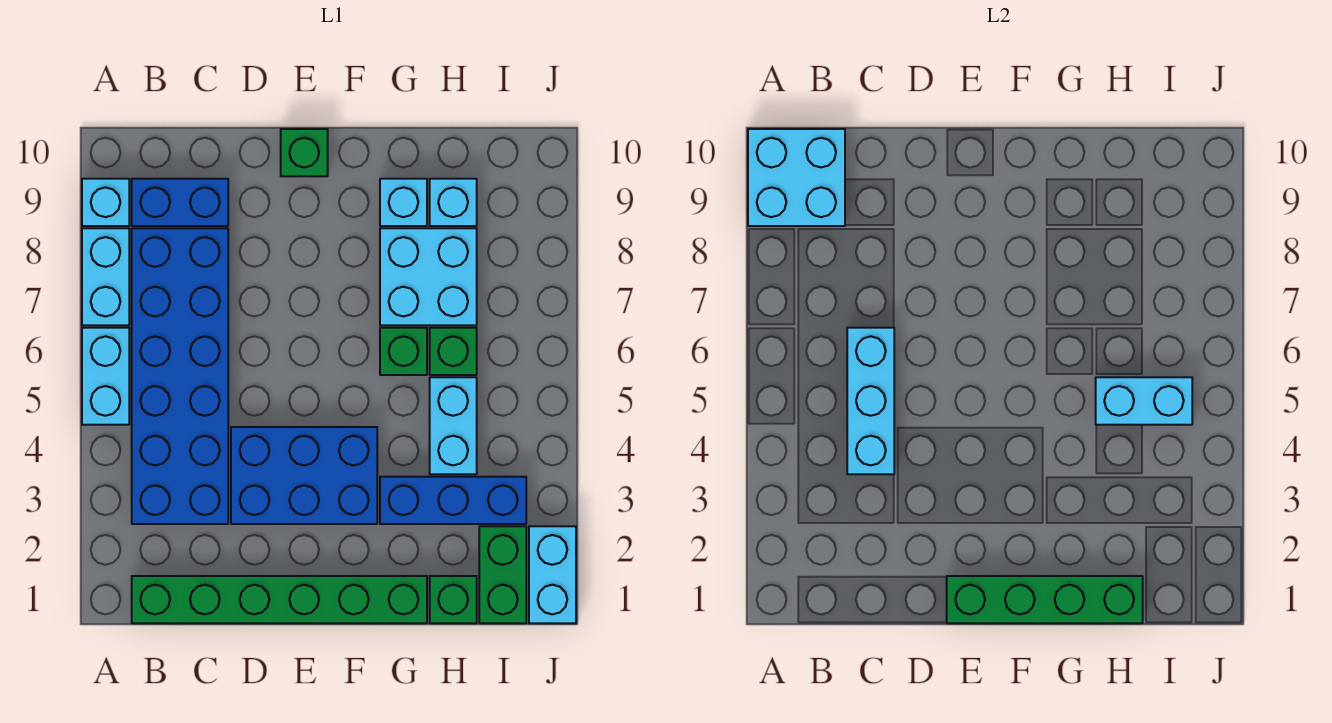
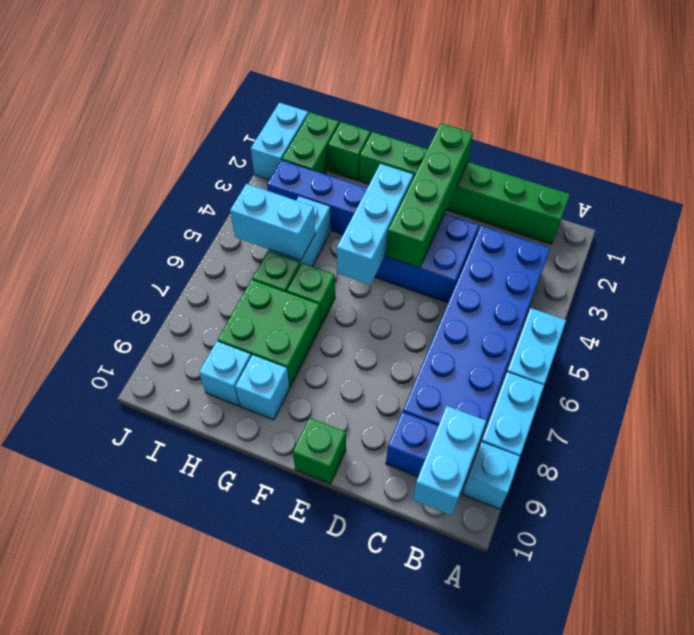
cyan brick A9:B10 level 2 -> cyan brick B9:B10 level 2
cyan brick C4:C6 level 2 -> cyan brick F3:F5 level 2
green brick E1:H1 level 2 -> green brick E1:E4 level 2
cyan brick G7:H8 level 1 -> green brick G7:H8 level 1

